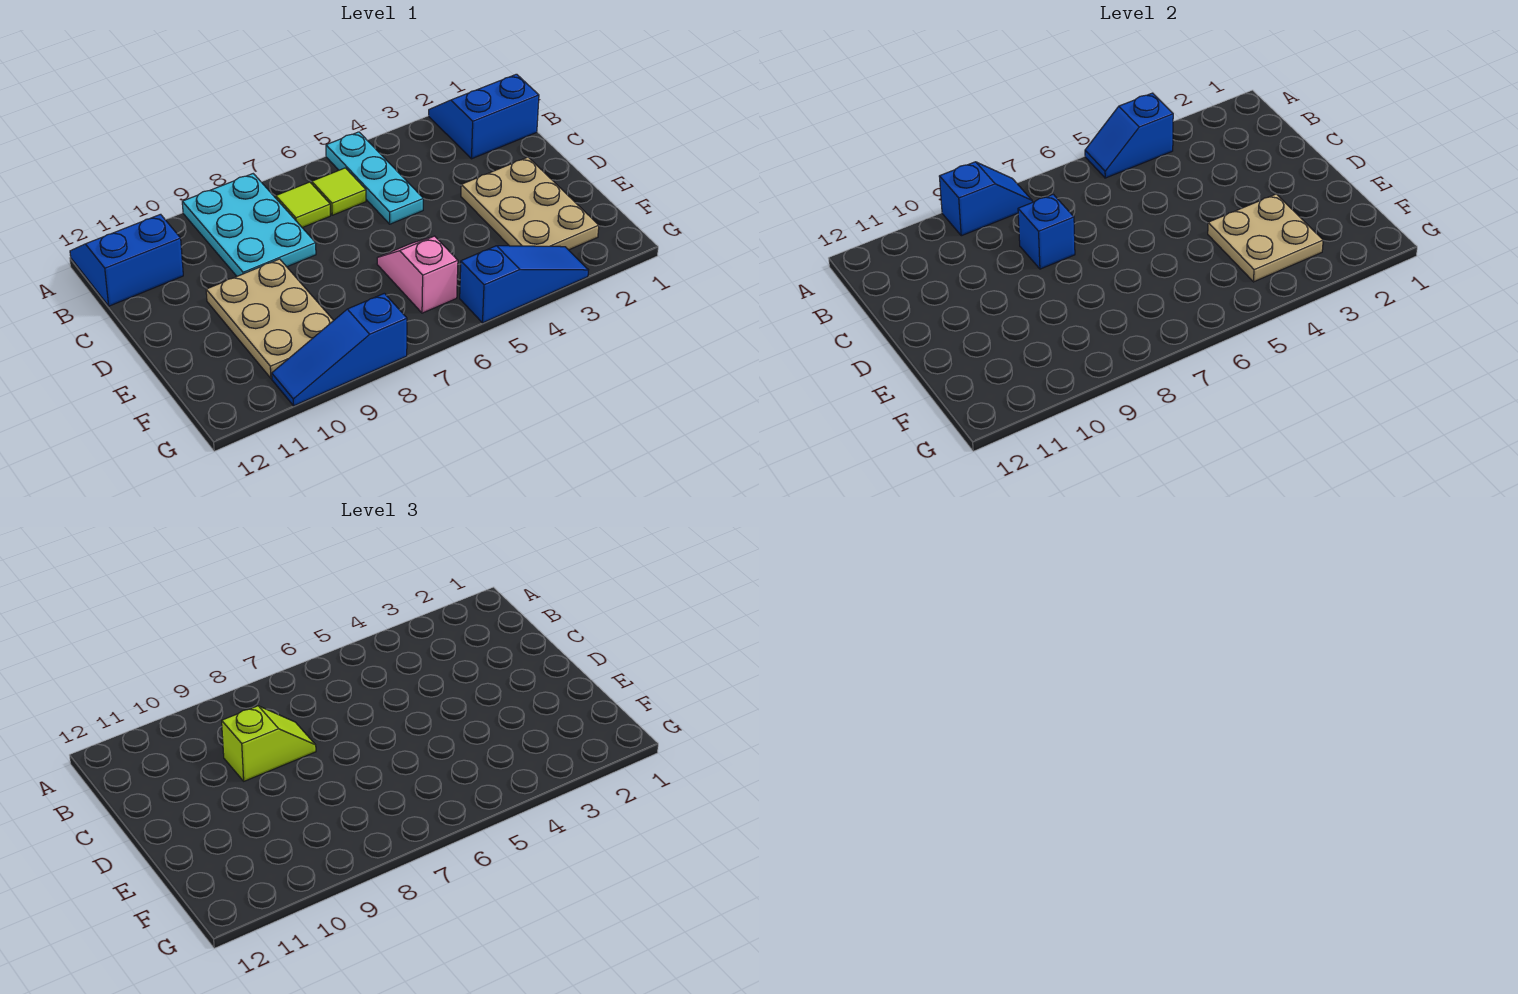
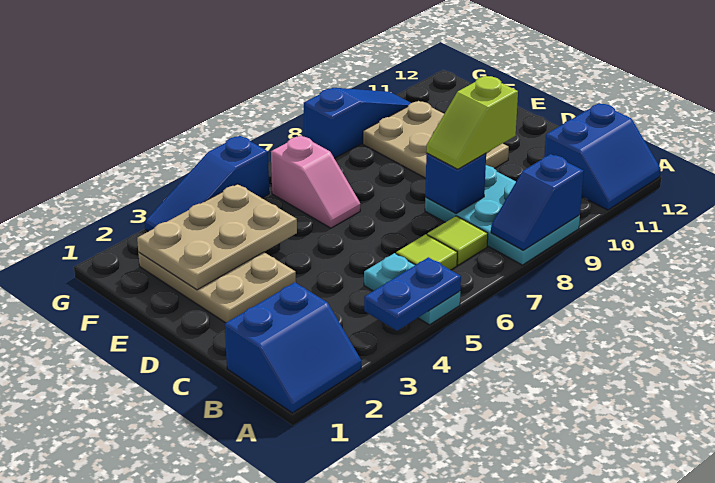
blue slope A4:A5 level 2 top 4 -> blue plate A4:A5 level 2
cyan plate A5:C5 level 1 -> cyan plate A5:B5 level 1
tan plate E3:F4 level 2 -> tan plate E2:F4 level 2

